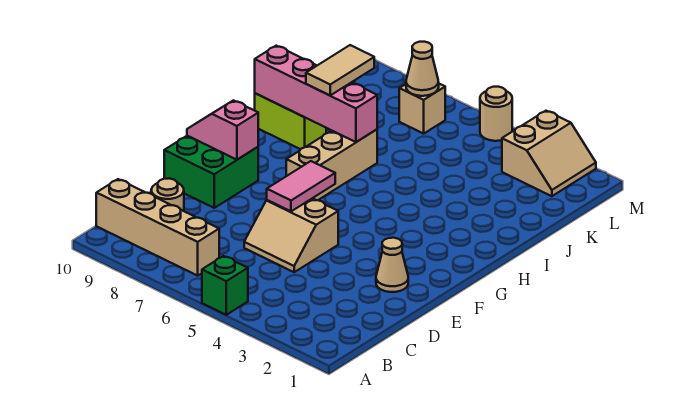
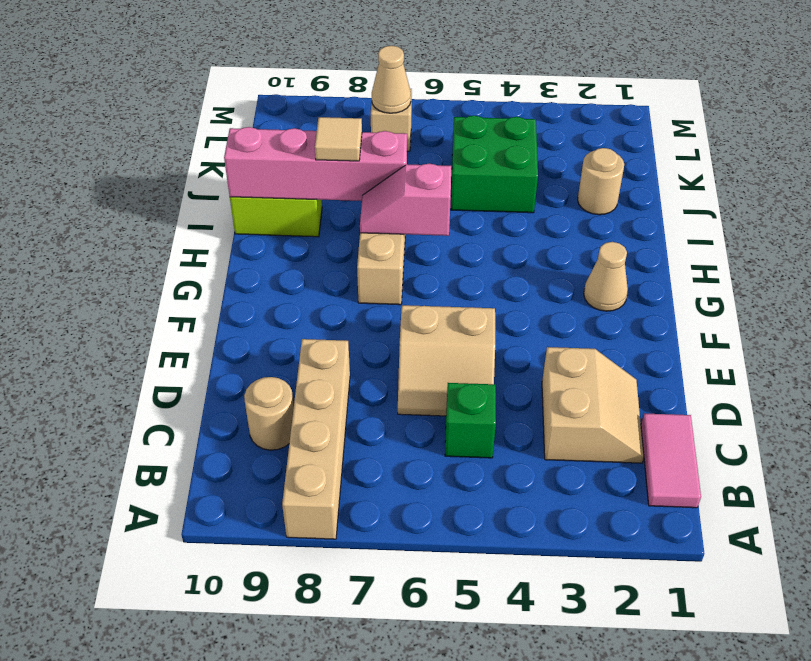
green brick A5 level 1 -> green brick C5 level 1
tan brick B7:B10 level 1 -> tan brick A8:D8 level 1
tan cone E2 level 1 -> tan cone G2 level 1
pink tile E6:F6 level 2 -> pink tile B1:C1 level 1
green brick E9:F10 level 1 -> green brick J4:K5 level 1
pink slope F9:F10 level 2 top 9 -> pink slope H6:H7 level 2 top 6
tan tile I8:J8 level 3 -> tan tile I8 level 3
tan slope L2:M3 level 1 top 3 -> tan slope C2:D3 level 1 top 3
tan round brick M5 level 1 -> tan round brick J2 level 1

